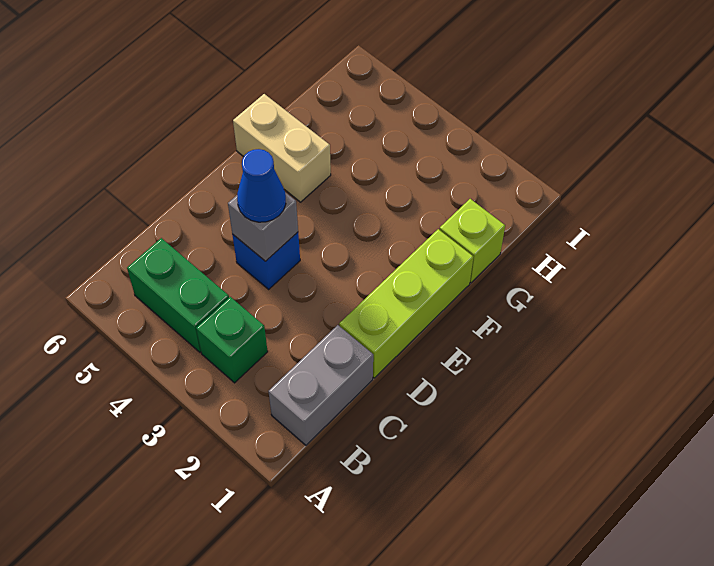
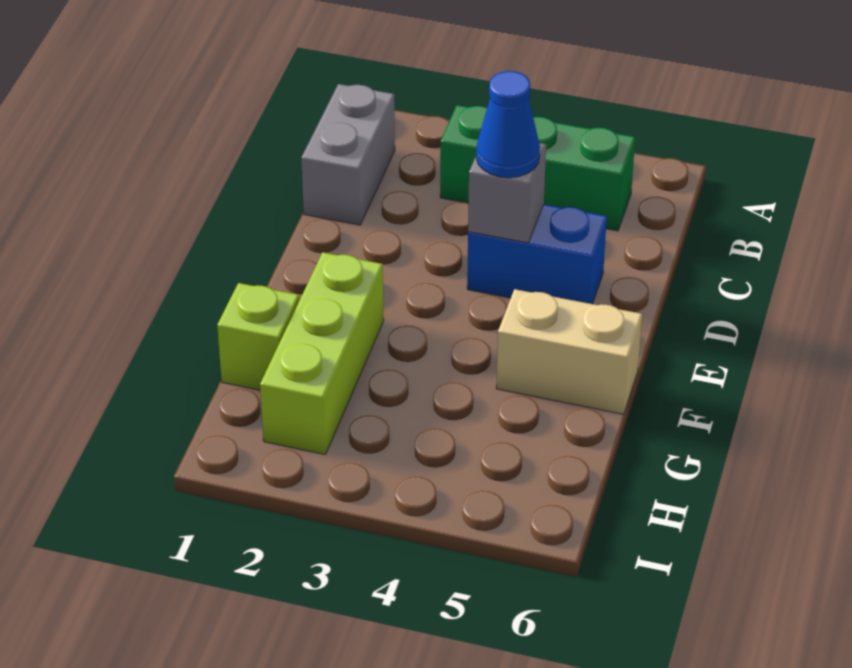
lime brick D1:F1 level 1 -> lime brick F2:H2 level 1
blue brick D4 level 1 -> blue brick D4:D5 level 1

